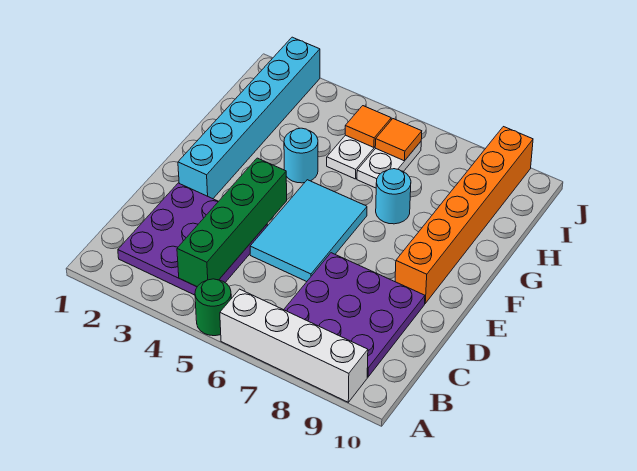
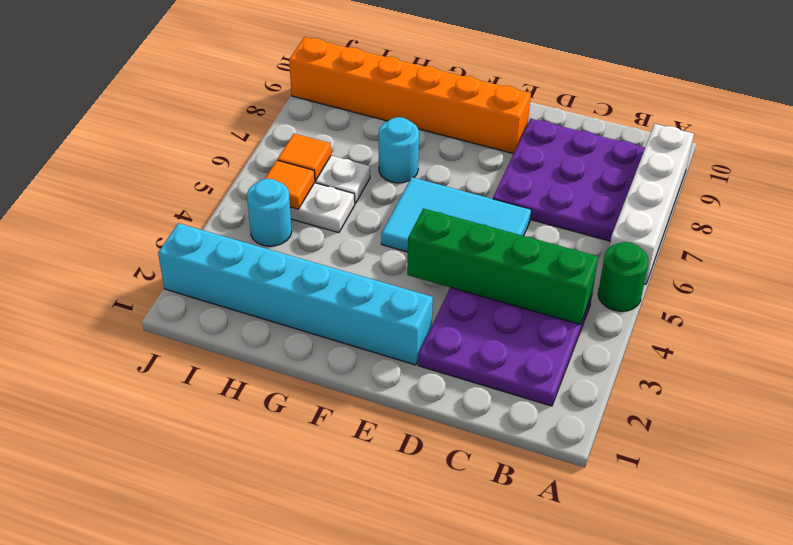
cyan round brick G4 level 1 -> cyan round brick I4 level 1

